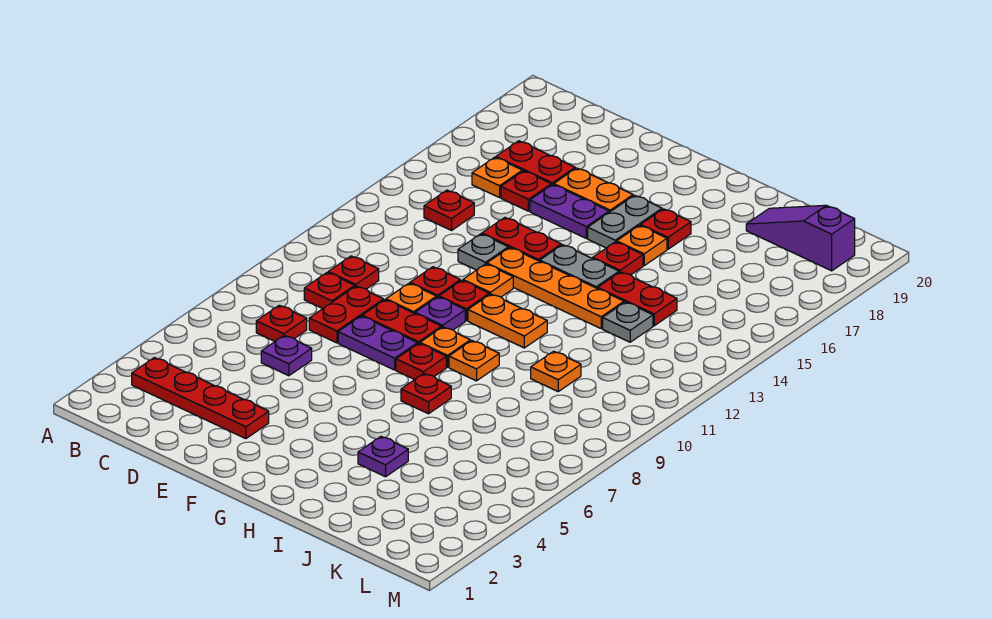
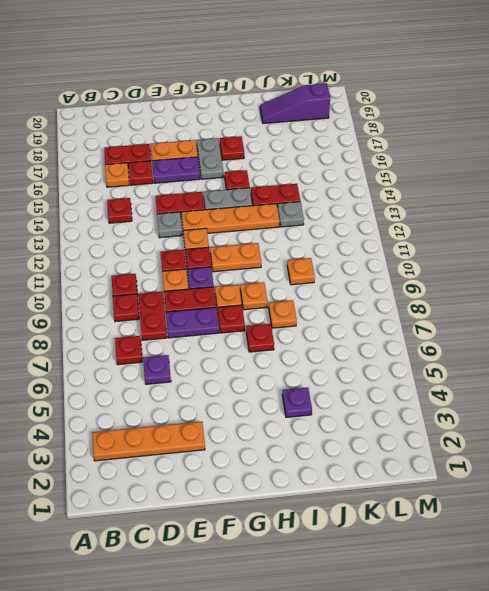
red plate B3:E3 level 1 -> orange plate B3:E3 level 1
orange plate H16 level 1 -> orange plate I8 level 1

